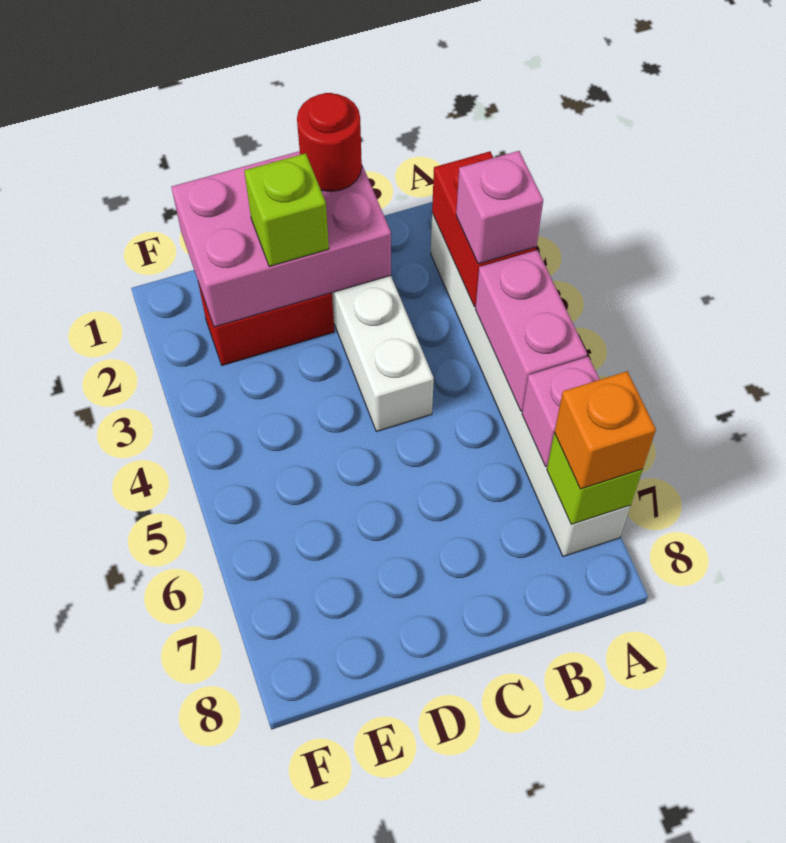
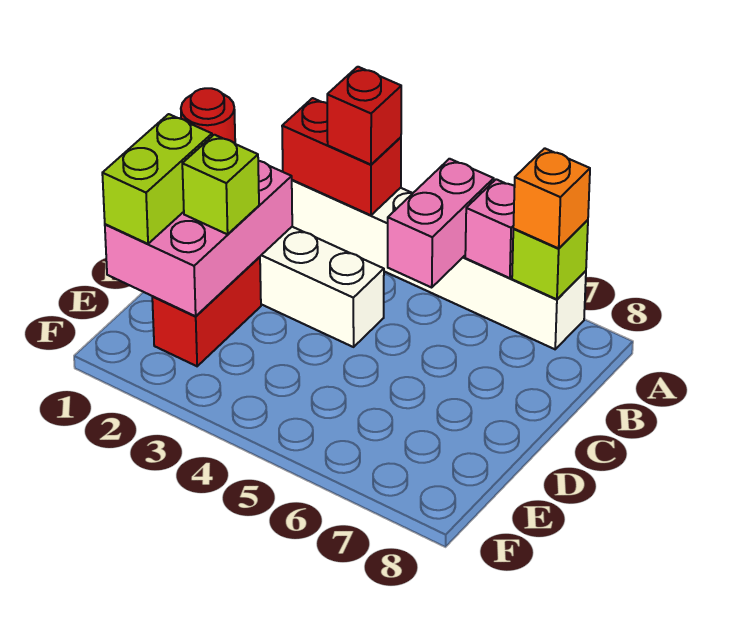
pink brick A3 level 3 -> red brick A3 level 3
pink brick A4:A5 level 2 -> pink brick A5:B5 level 2
none -> lime brick D1:E1 level 3

